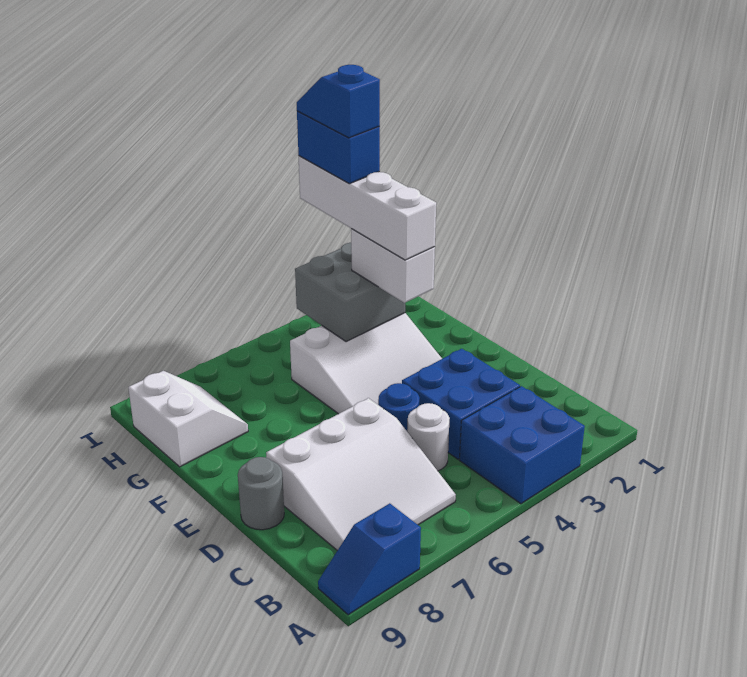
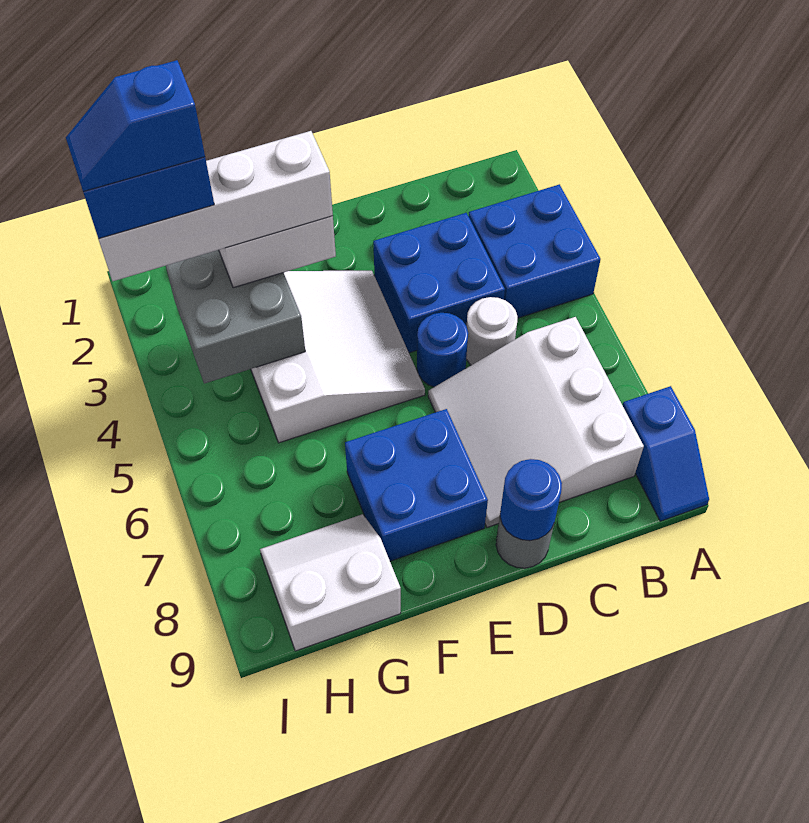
white slope B6:D8 level 1 top D -> white slope B6:D8 level 1 top B
none -> blue round brick D9 level 2
none -> blue brick E7:F8 level 1

